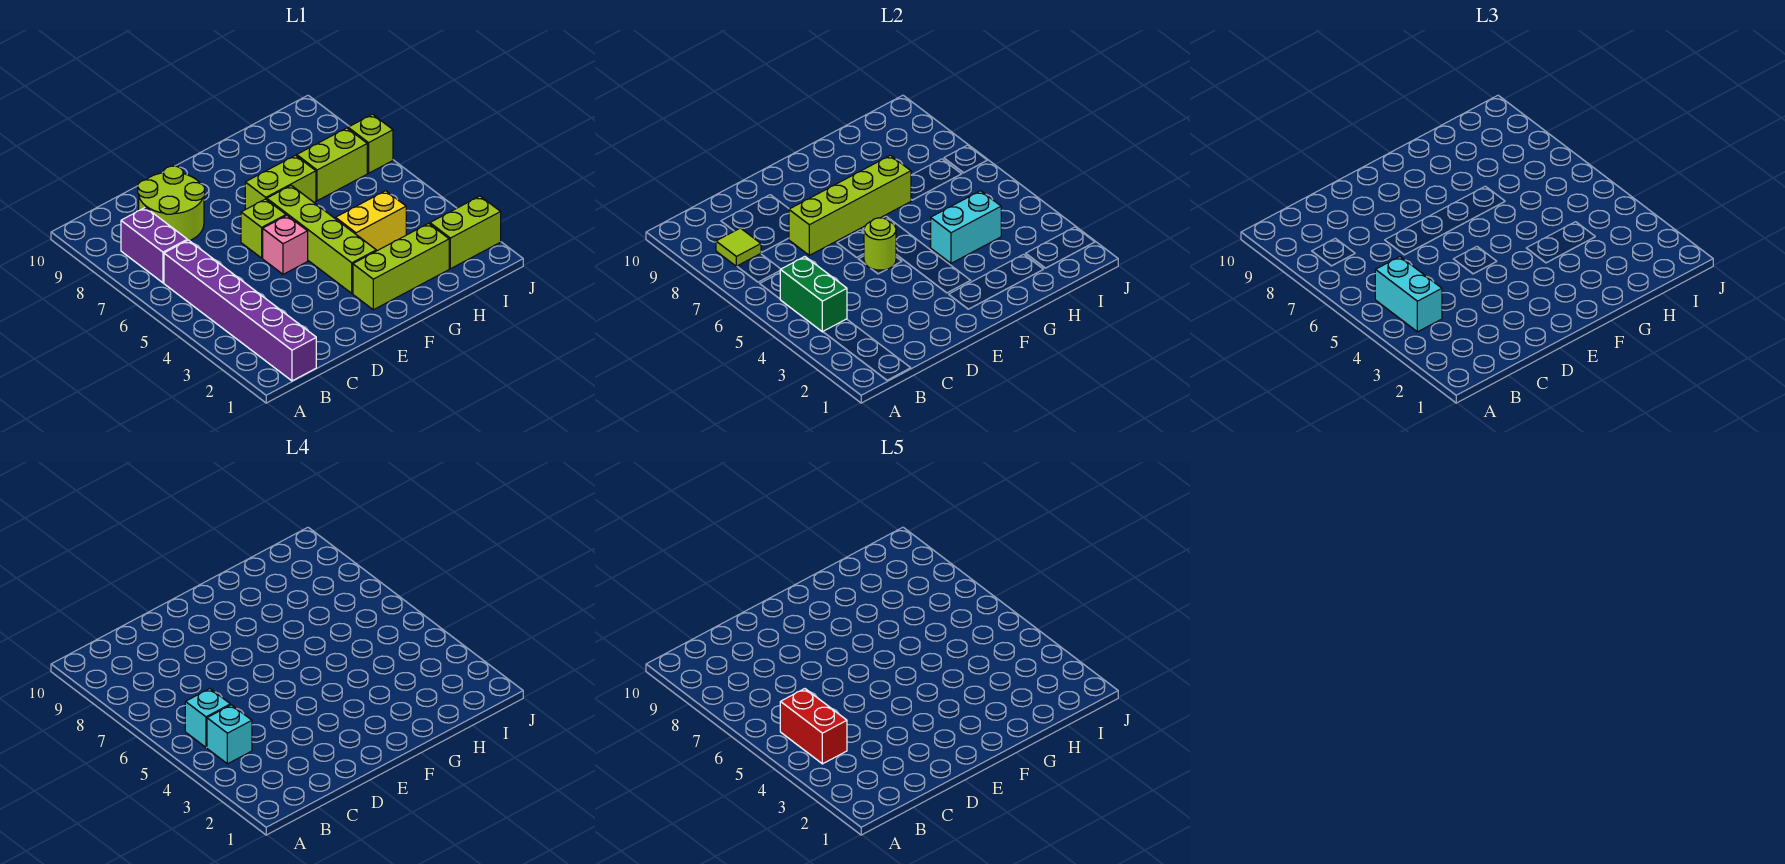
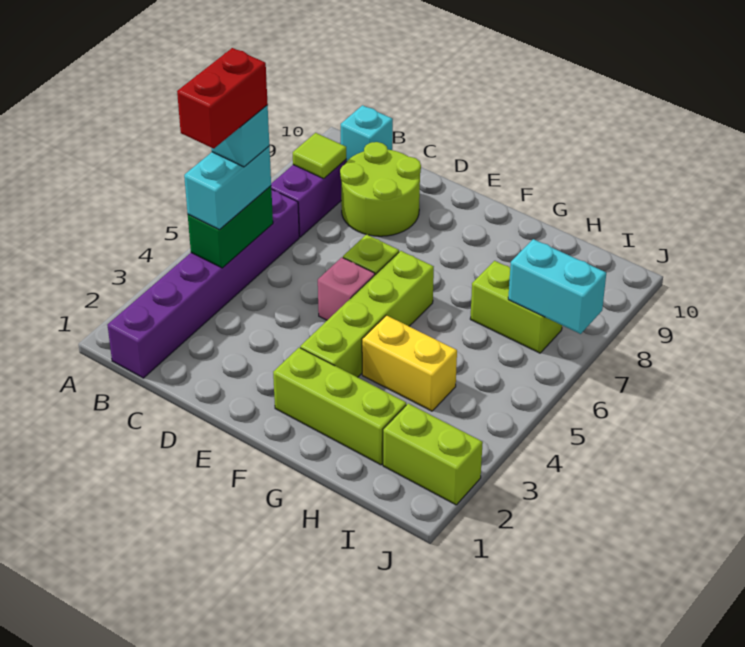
cyan brick B4 level 4 -> cyan brick B10 level 1
lime brick D7:G7 level 2 -> none
lime round brick E5 level 2 -> none
lime brick F7:G7 level 1 -> none
cyan brick G4:H4 level 2 -> cyan brick I7:J7 level 2
lime brick J7 level 1 -> none

